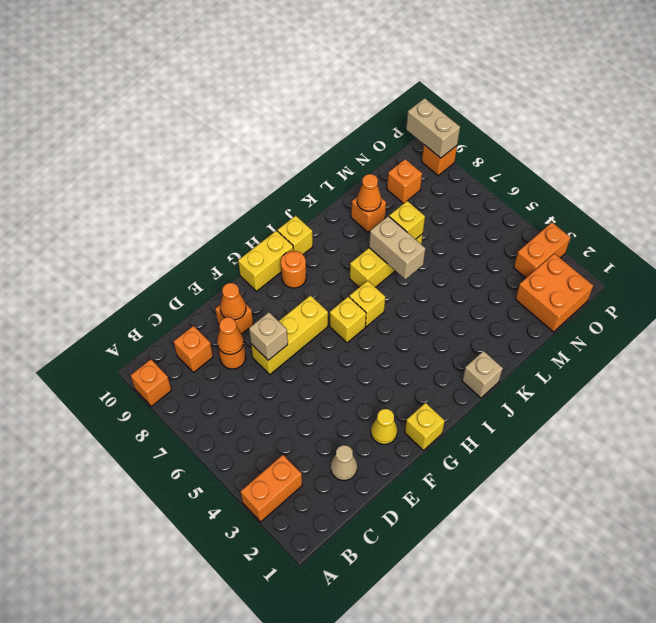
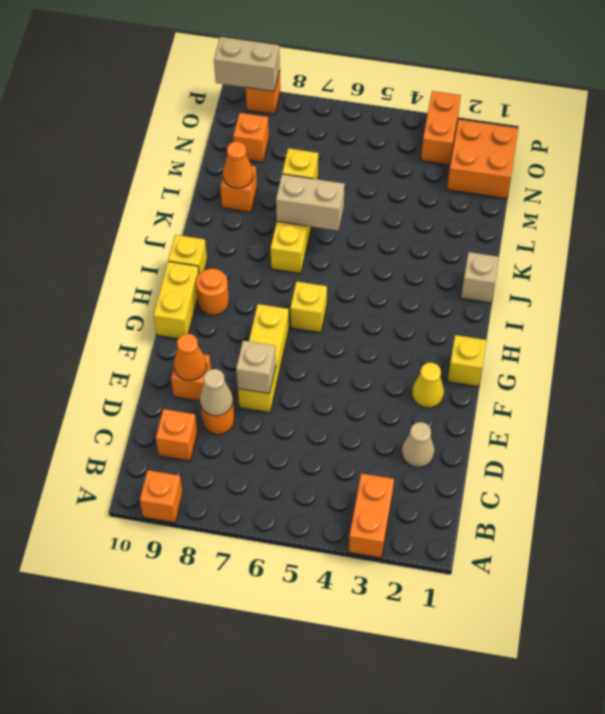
orange cone D8 level 2 -> tan cone D8 level 2
yellow brick I6 level 1 -> none

